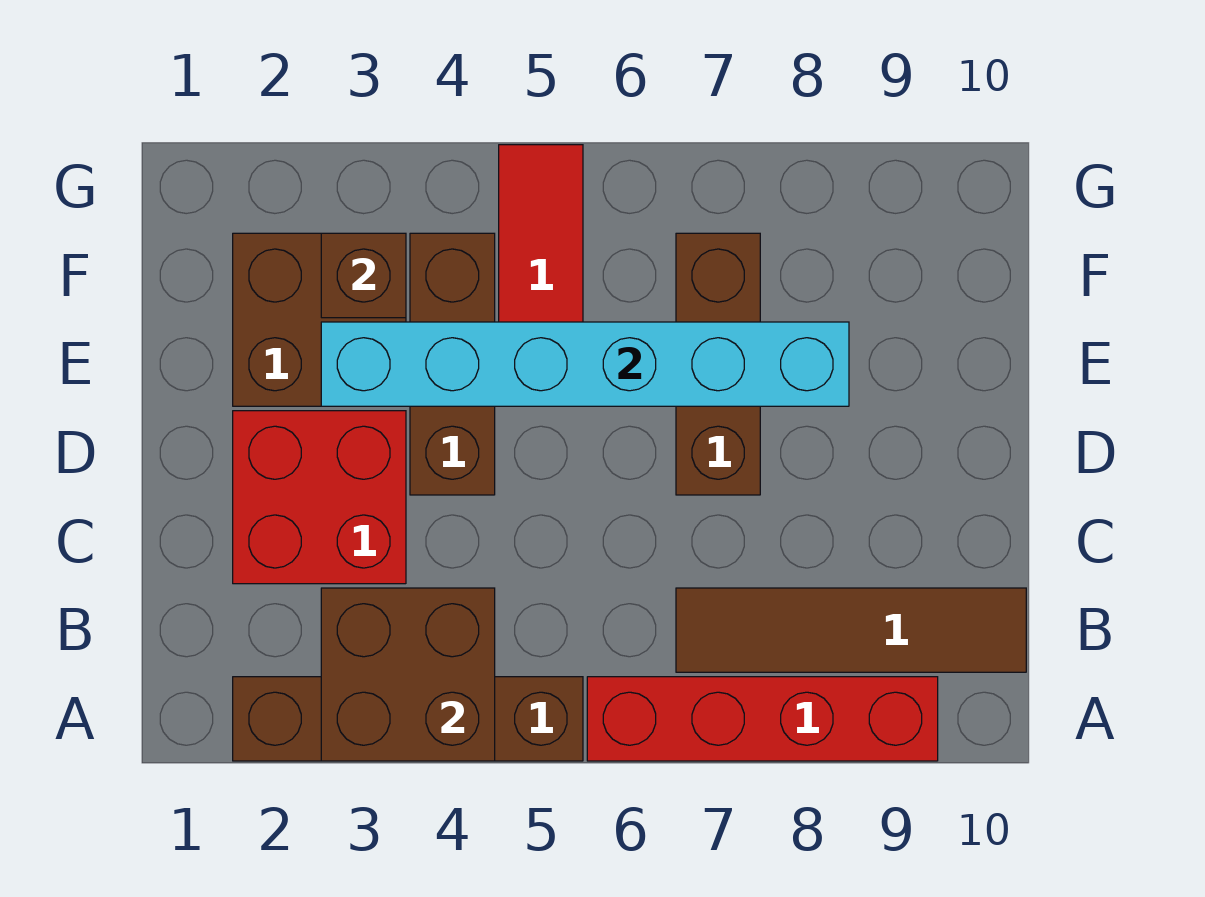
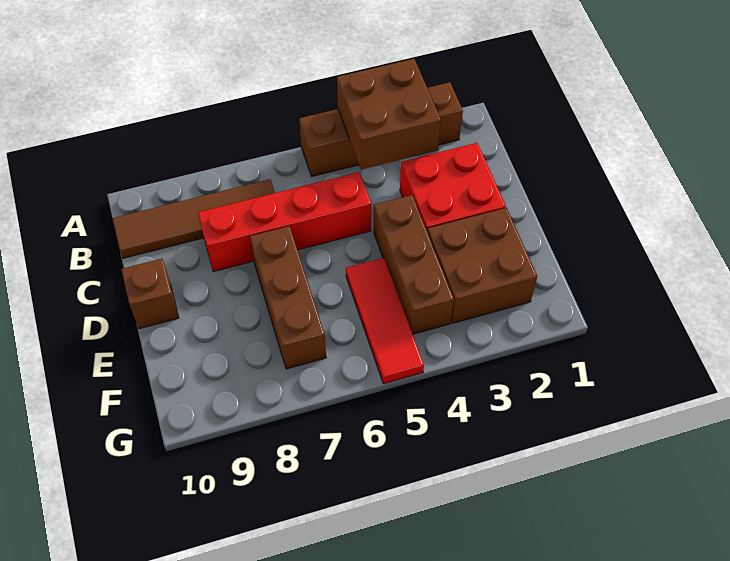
red brick A6:A9 level 1 -> red brick C5:C8 level 1
cyan brick E3:E8 level 2 -> none
brown brick F3 level 2 -> brown brick D10 level 1

